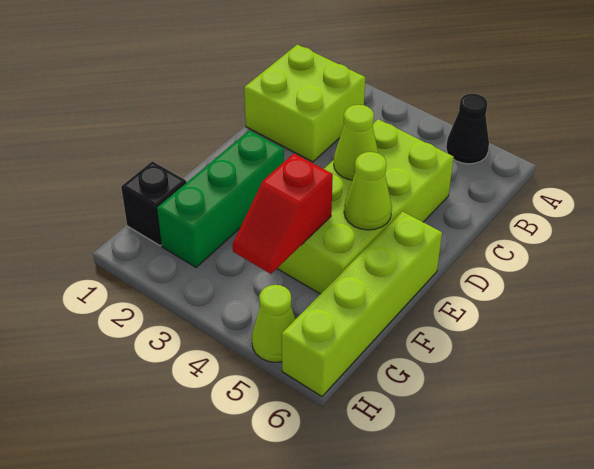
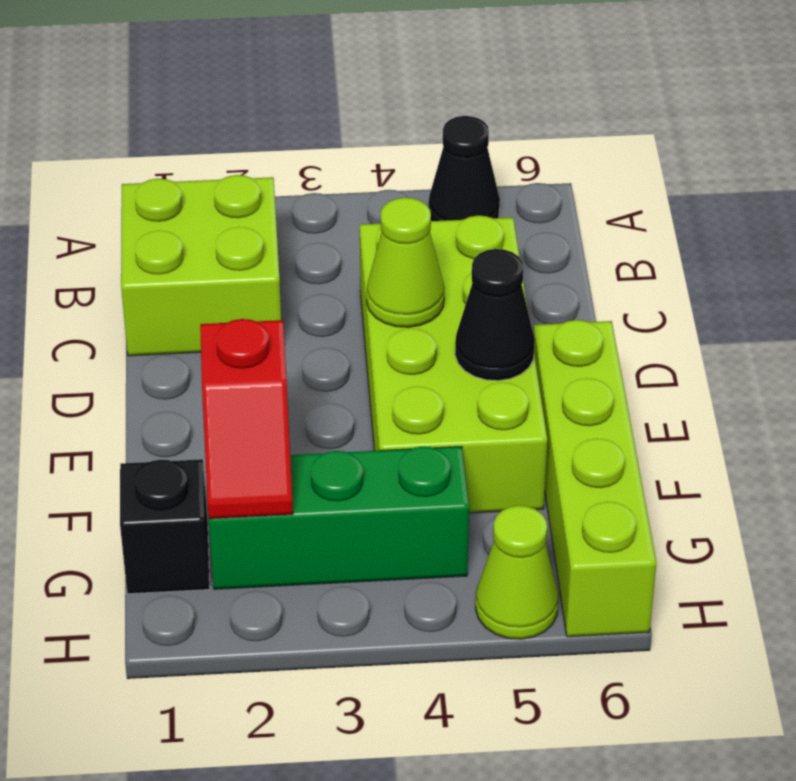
green brick E2:G2 level 1 -> green brick G2:G4 level 1
lime cone E5 level 2 -> black cone E5 level 2
red slope F4:G4 level 2 top F -> red slope F2:G2 level 2 top F

